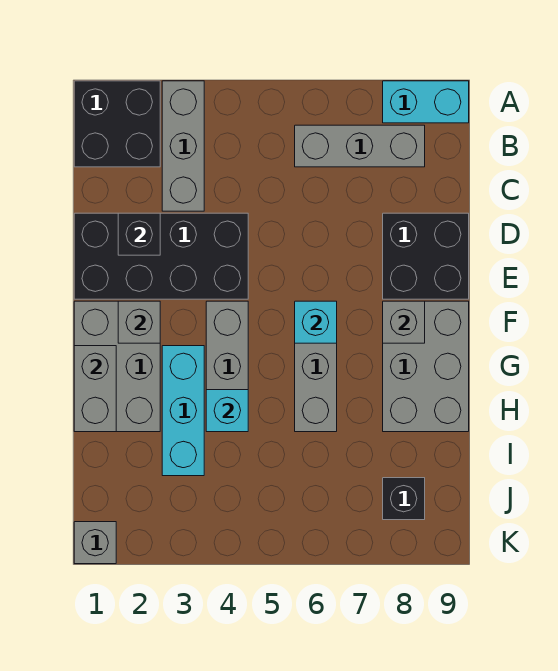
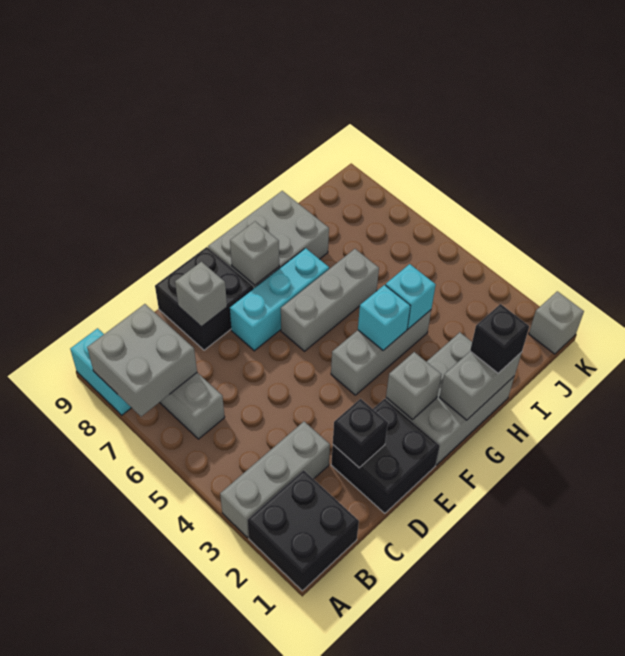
none -> grey brick A7:B8 level 2
black brick D1:E4 level 1 -> black brick D1:E2 level 1
none -> grey brick D8 level 2
cyan brick F6 level 2 -> cyan brick G4 level 2
cyan brick G3:I3 level 1 -> cyan brick E7:G7 level 1
black brick J8 level 1 -> black brick H1 level 3

